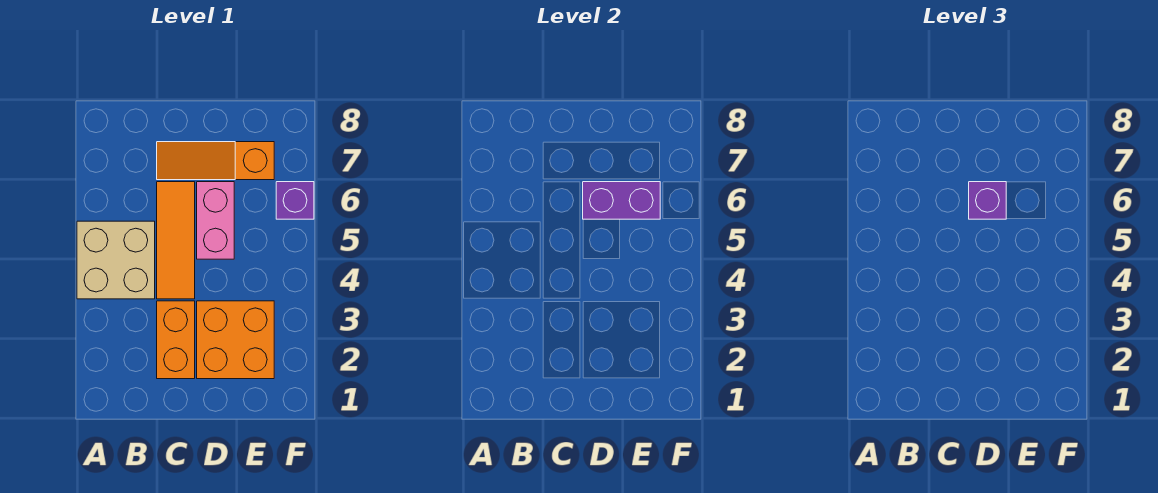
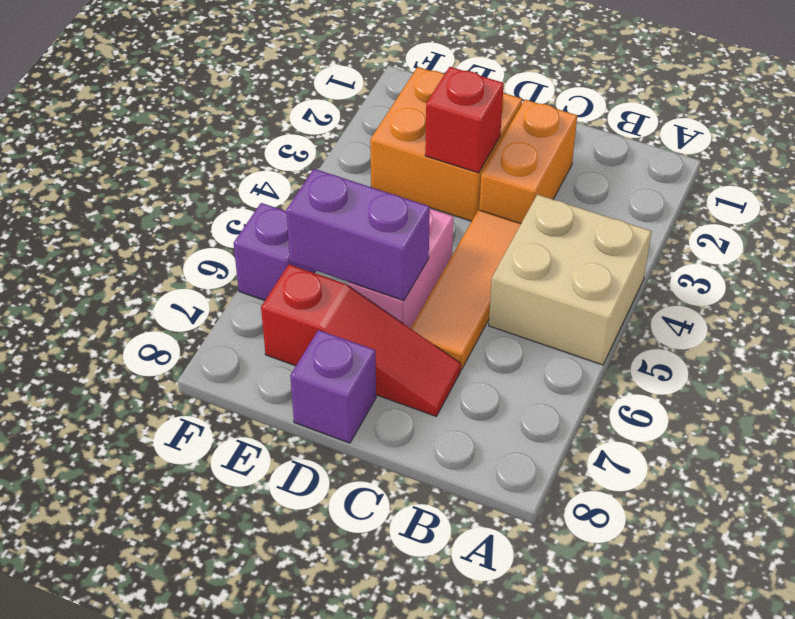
orange slope C7:E7 level 1 top E -> red slope C7:E7 level 1 top E
none -> red brick D3 level 2
purple brick D6 level 3 -> purple brick D8 level 1

